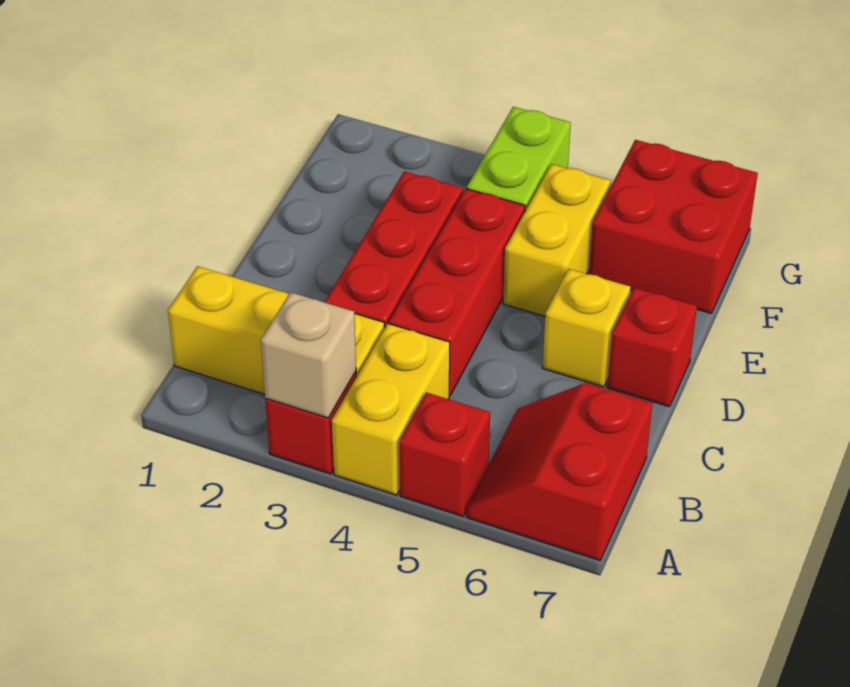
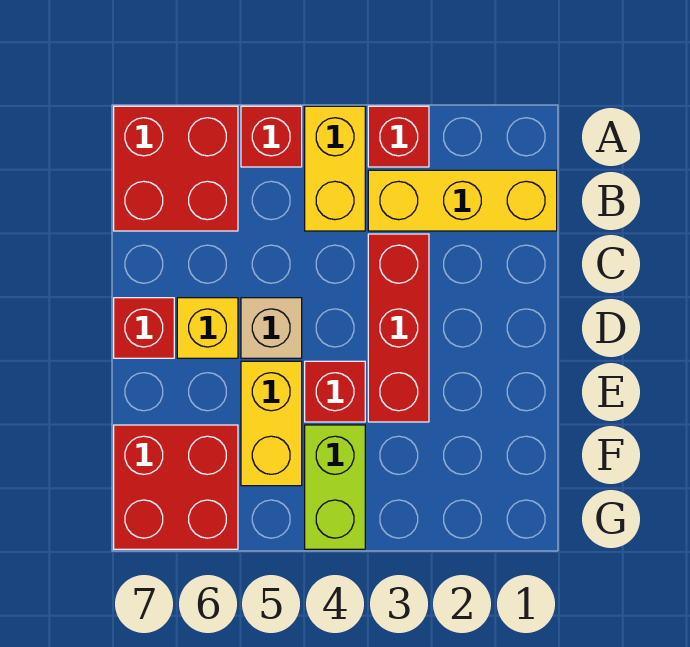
tan brick A3 level 2 -> tan brick D5 level 1
red slope A6:B7 level 1 top 7 -> red brick A6:B7 level 1
red brick C4:E4 level 1 -> red brick E4 level 1

